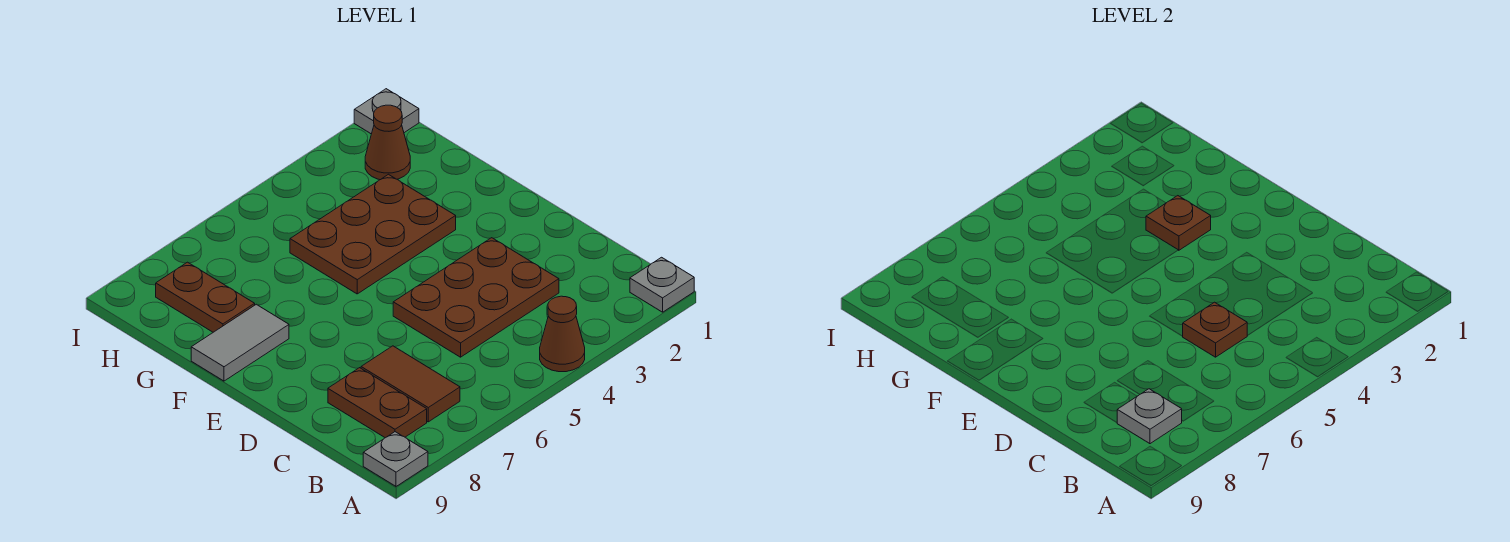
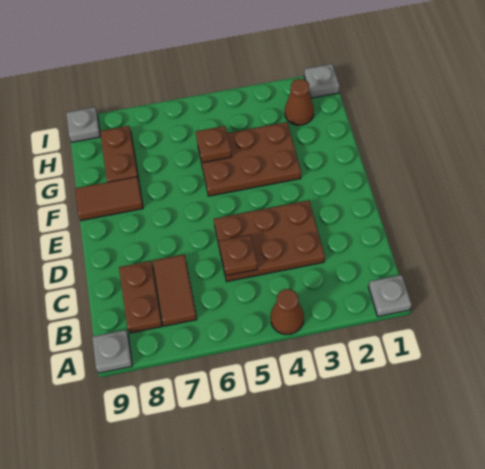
grey plate B8 level 2 -> grey plate I9 level 1
brown plate F3 level 2 -> brown plate G5 level 2
grey tile F8:F9 level 1 -> brown tile F8:F9 level 1

